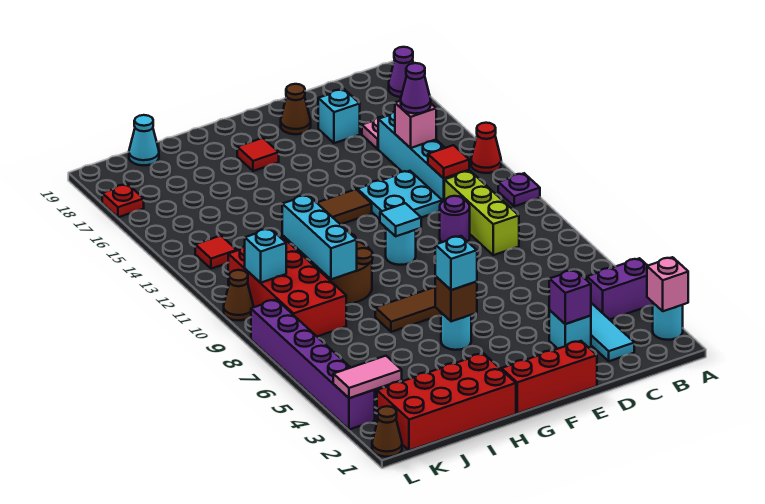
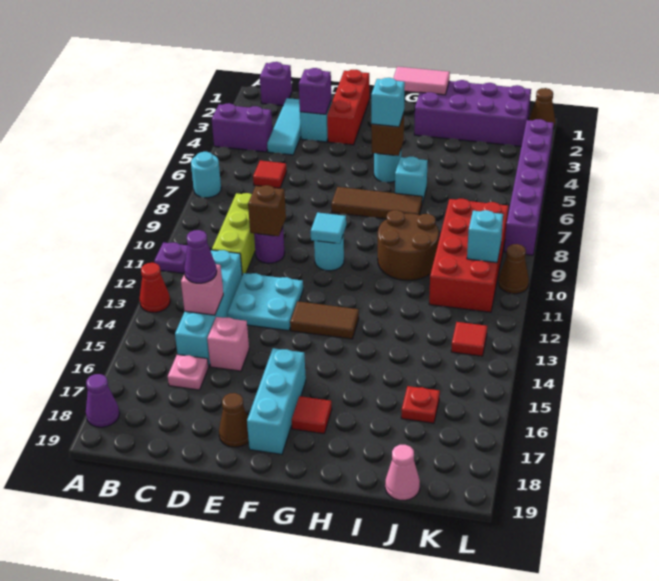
cyan round brick A2 level 1 -> cyan round brick A7 level 1
pink brick A2 level 2 -> pink brick D15 level 1
none -> purple brick B1 level 1
red tile C12 level 2 -> red tile C6 level 1
none -> brown brick D10 level 2
cyan brick D17 level 1 -> cyan brick H6 level 1
red brick E1:G1 level 1 -> red brick E1:E3 level 1
red brick H1:K2 level 1 -> purple brick H1:K2 level 1
cyan brick I9:I11 level 2 -> cyan brick F16:F18 level 1
cyan cone J19 level 1 -> pink cone J19 level 1
pink tile K3:L3 level 2 -> pink tile G1:H1 level 2
red plate L17 level 1 -> red plate J16 level 1

